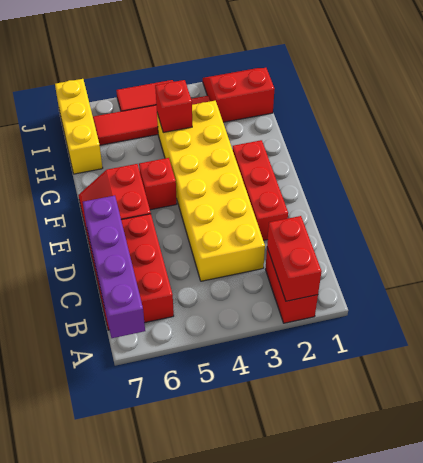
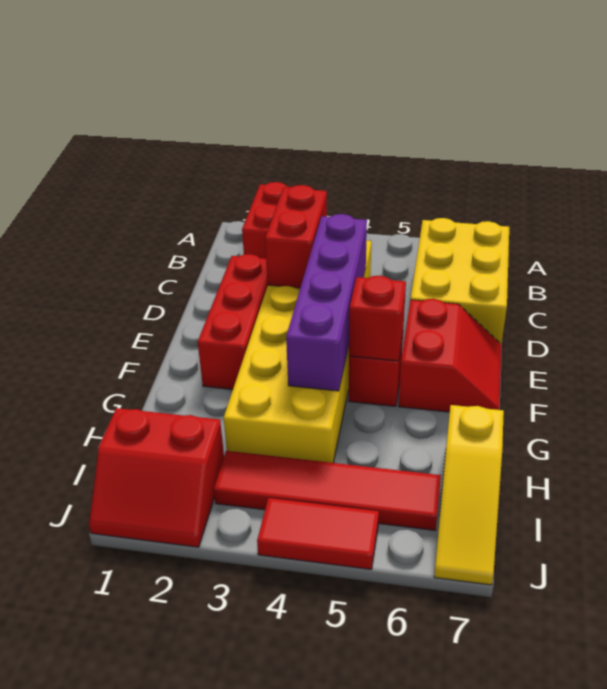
red brick A2:B2 level 2 -> red brick C3:D3 level 2
purple brick A7:D7 level 2 -> purple brick D4:G4 level 2
red brick B6:D7 level 1 -> yellow brick B6:D7 level 1
red brick H4 level 2 -> red brick F5 level 2
yellow brick H7:J7 level 1 -> yellow slope H7:J7 level 1 top H

